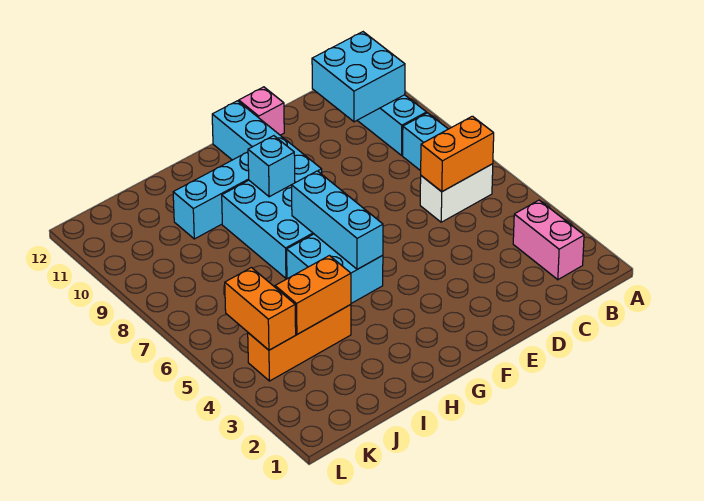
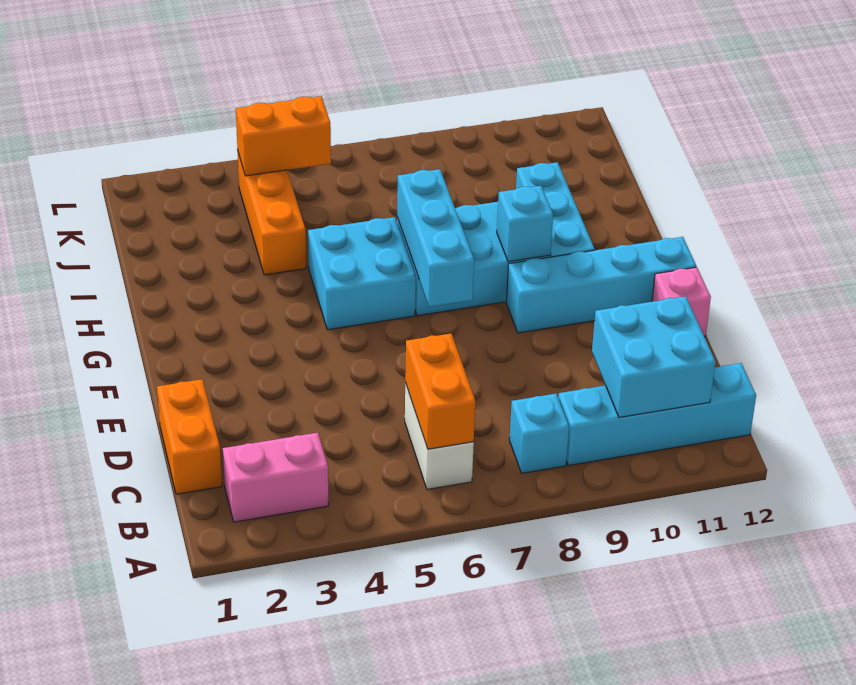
cyan brick G5:G7 level 2 -> cyan brick F7:H7 level 2
orange brick I4:J4 level 2 -> orange brick C1:D1 level 1

